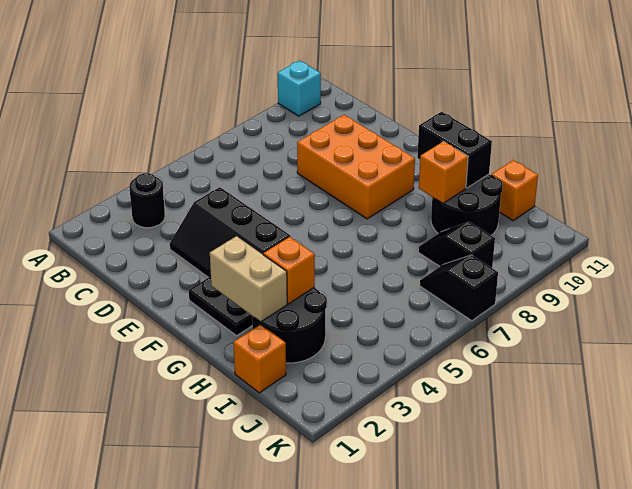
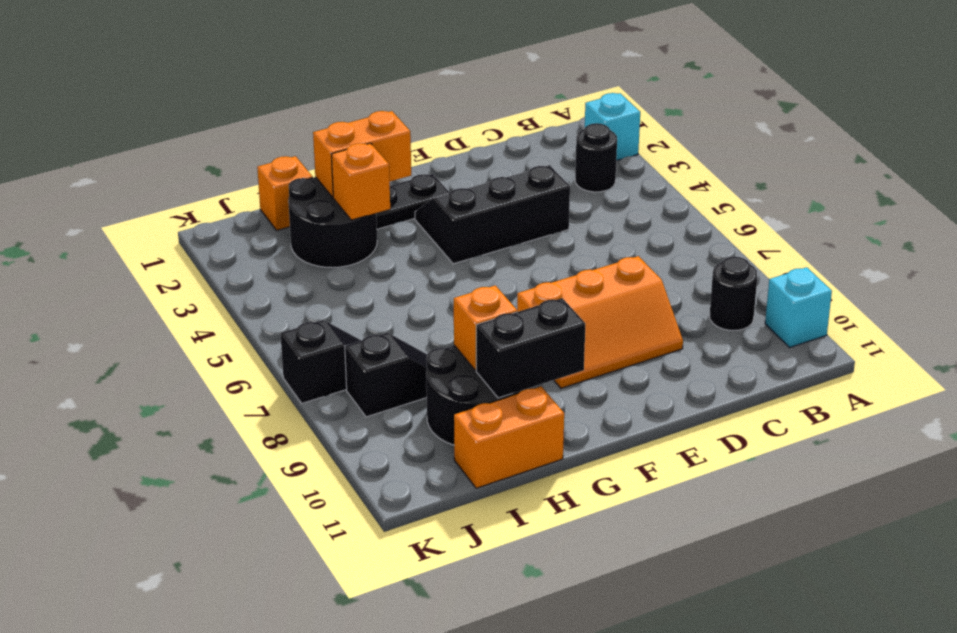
none -> cyan brick A2 level 1
none -> black round brick B9 level 1
orange brick D8:F9 level 1 -> orange slope D8:F9 level 1 top 8
tan brick G2:H2 level 2 -> orange brick G2:H2 level 2
orange brick I11 level 1 -> orange brick H11:I11 level 1

